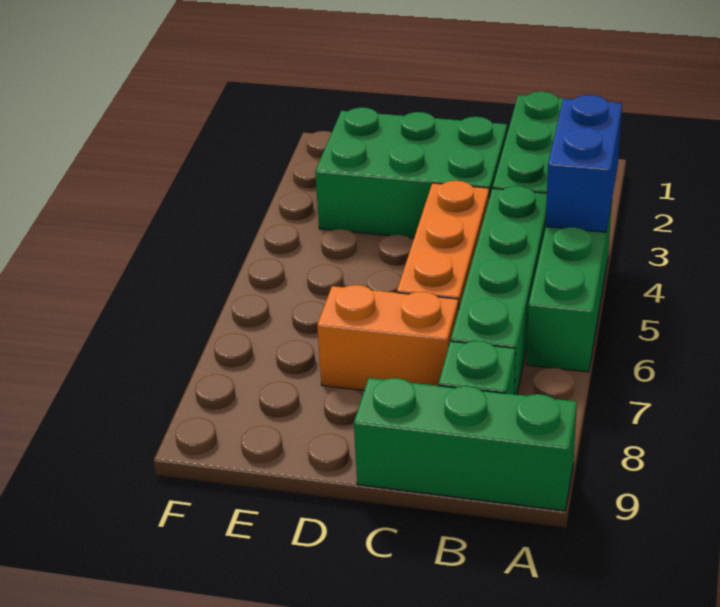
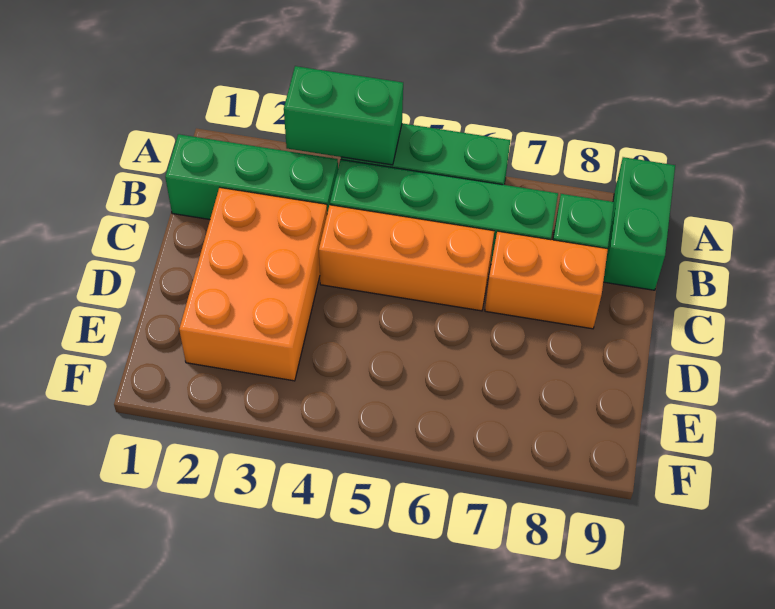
blue brick A3:A4 level 2 -> green brick A3:A4 level 2
green brick A9:C9 level 1 -> green brick A9:B9 level 1
green brick C2:E3 level 1 -> orange brick C2:E3 level 1
orange brick C7:D7 level 1 -> orange brick C7:C8 level 1

